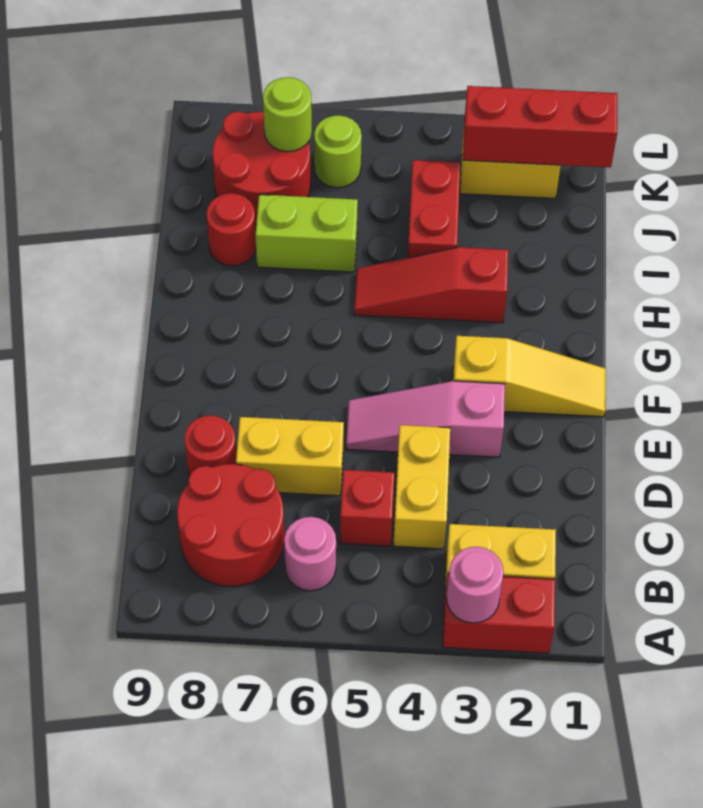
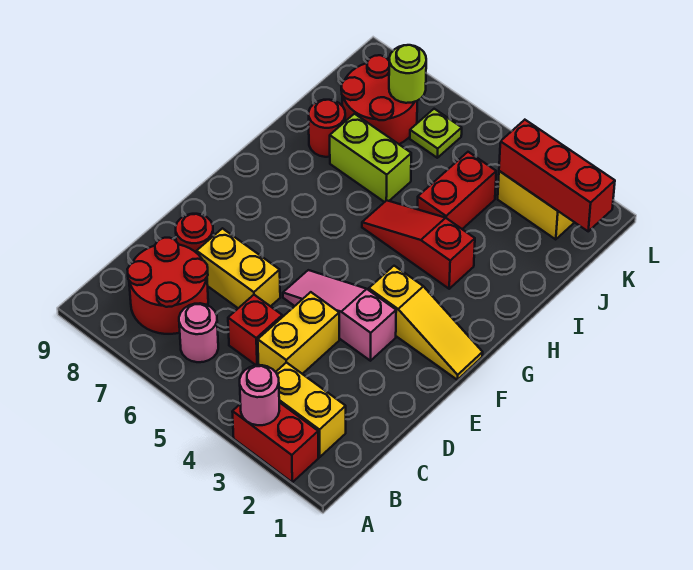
lime round brick K6 level 1 -> lime plate K6 level 1

